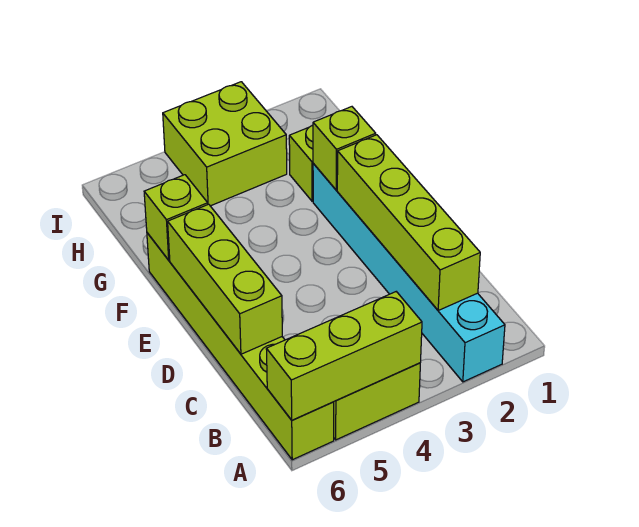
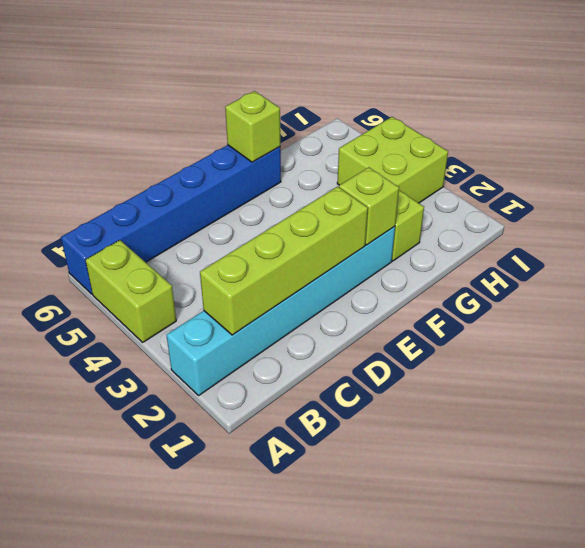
lime brick A4:A6 level 2 -> none
lime brick A6:F6 level 1 -> blue brick A6:F6 level 1
lime brick C6:E6 level 2 -> none

